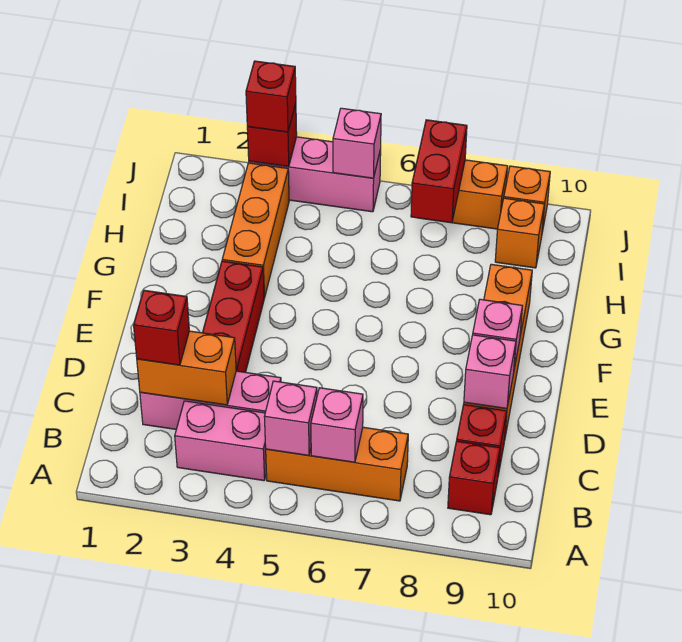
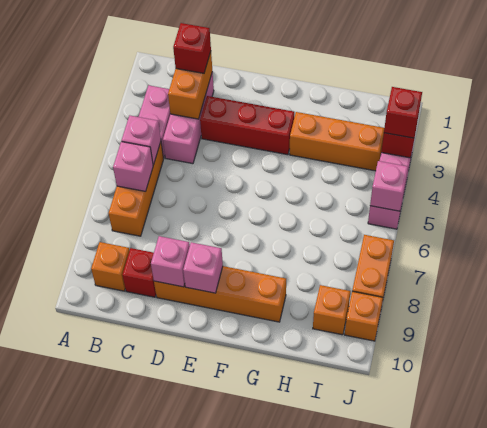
red brick B9 level 1 -> orange brick B9 level 1
red brick I7:J7 level 2 -> none

